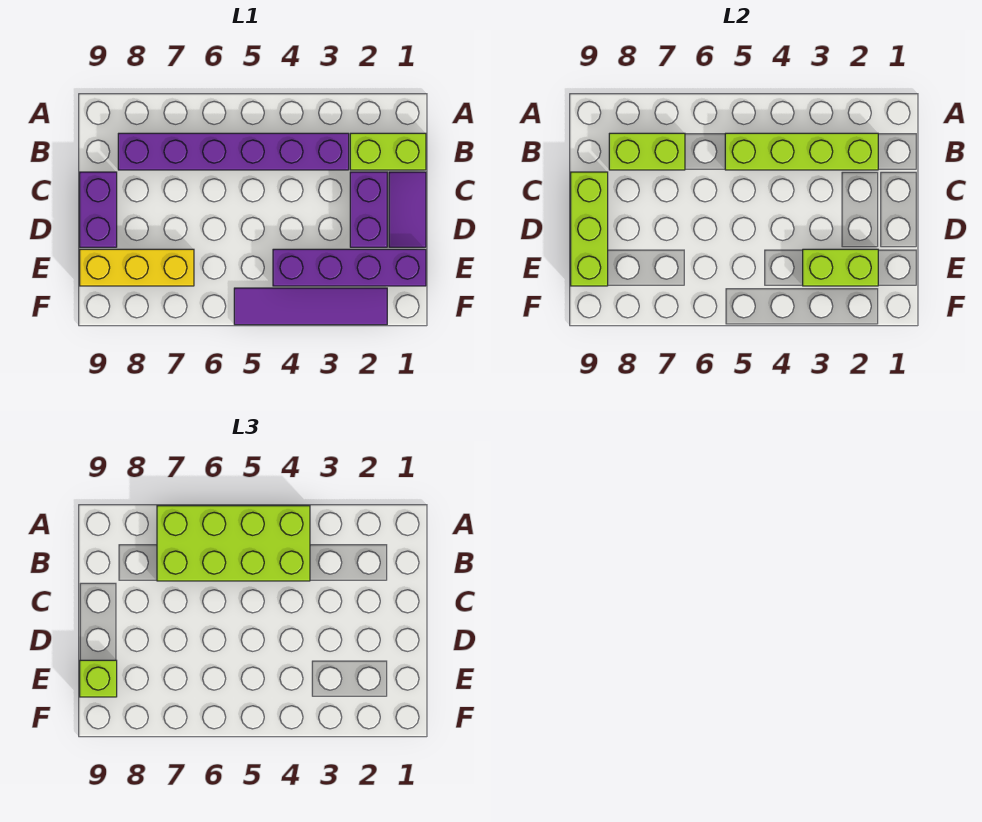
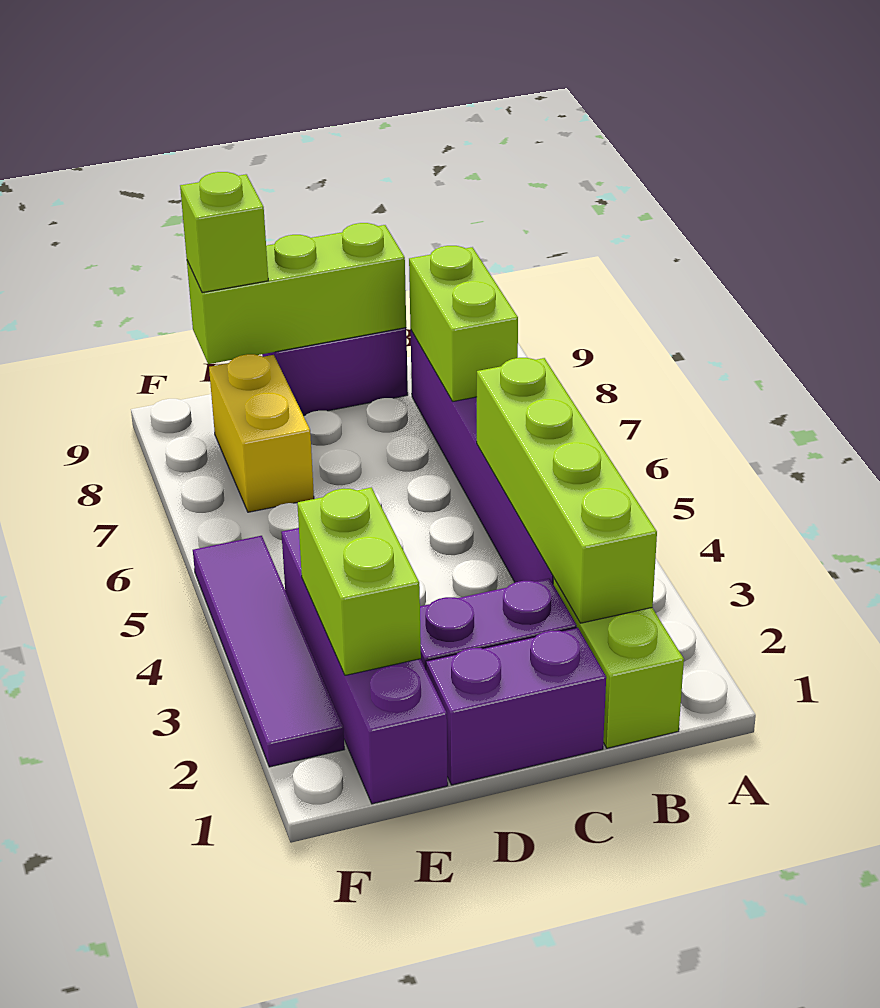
lime brick A4:B7 level 3 -> none
purple tile C1:D1 level 1 -> purple brick C1:D1 level 1
yellow brick E7:E9 level 1 -> yellow brick E7:E8 level 1

